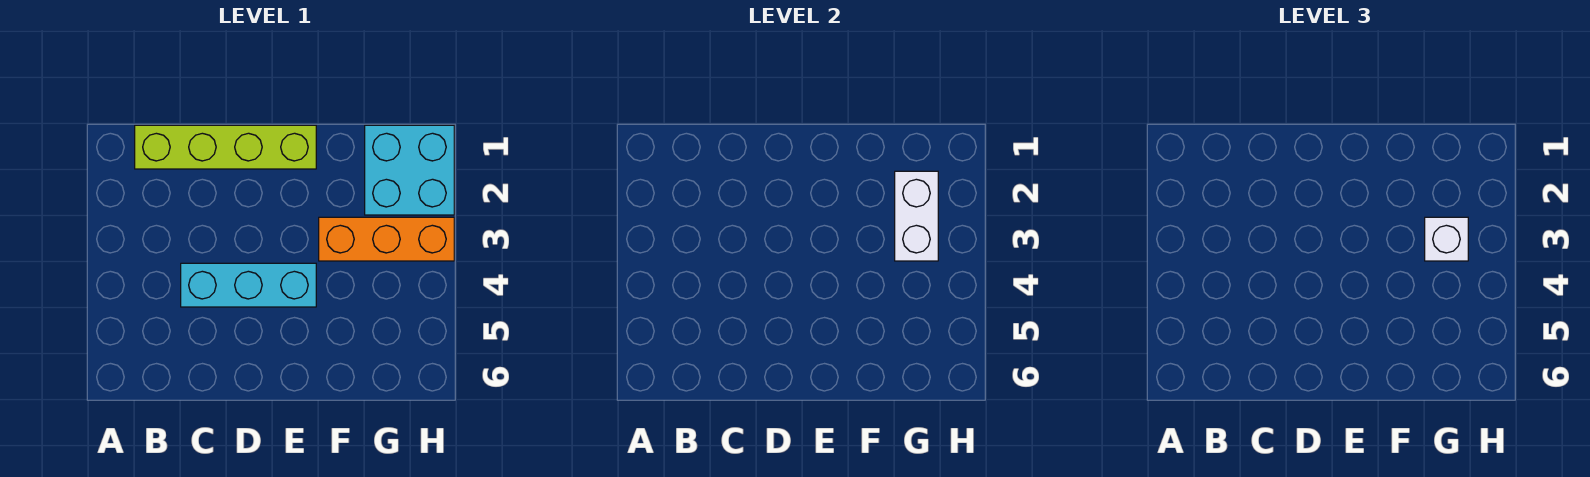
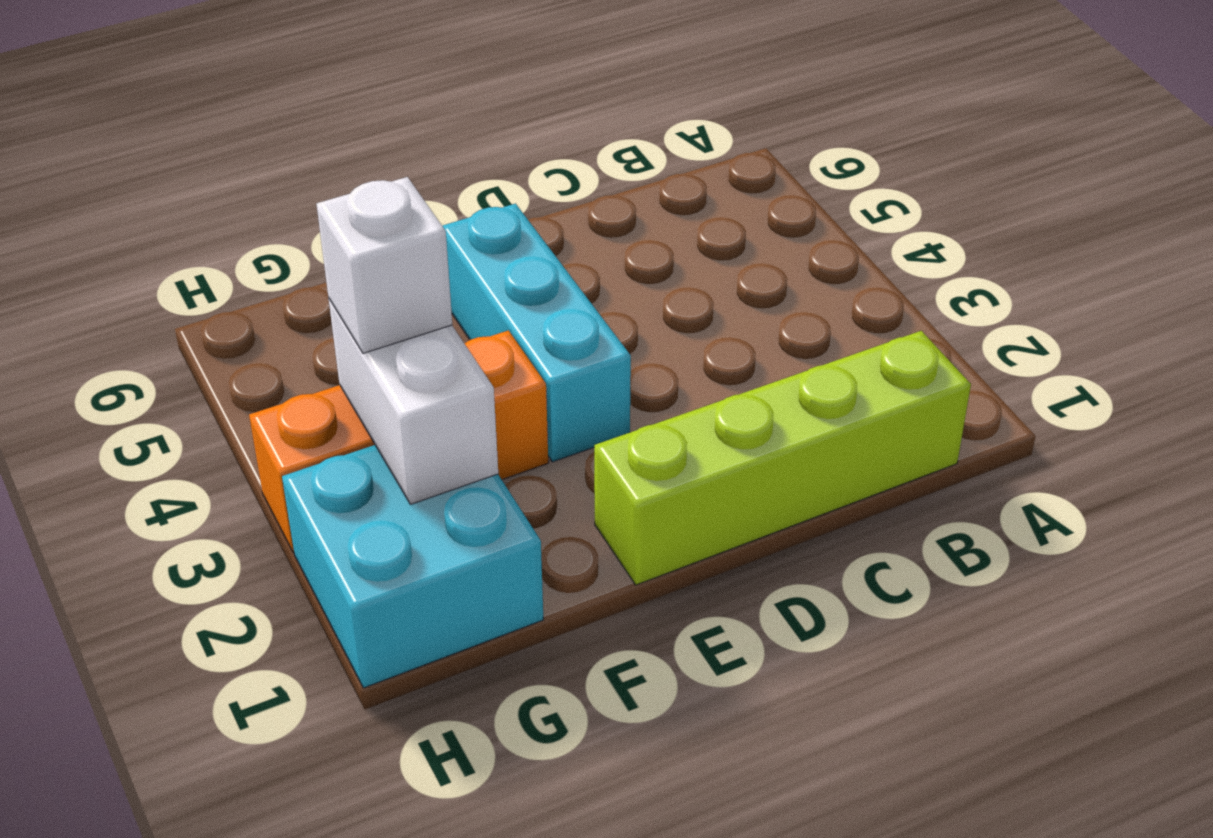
cyan brick C4:E4 level 1 -> cyan brick E3:E5 level 1

